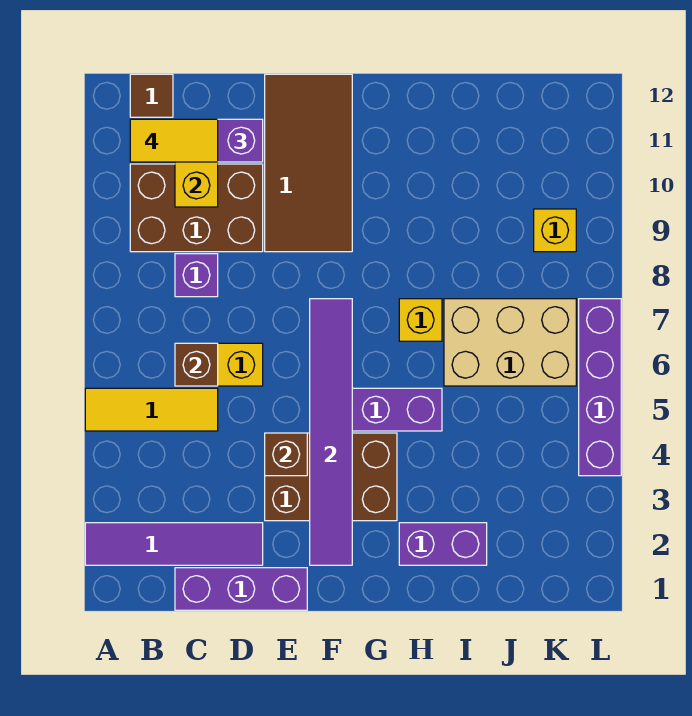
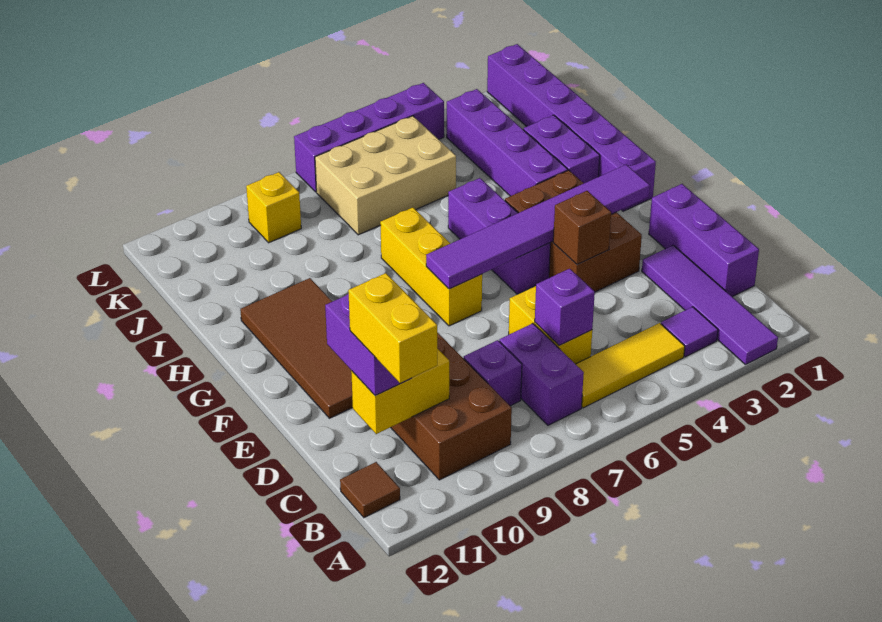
yellow tile A5:C5 level 1 -> yellow tile B4:B6 level 1
none -> purple tile B3 level 1
none -> purple brick B7:C7 level 1
yellow tile B11:C11 level 4 -> yellow brick B11:C11 level 4
brown brick C6 level 2 -> purple brick C6 level 2
brown tile E9:F12 level 1 -> brown tile E10:H11 level 1
none -> purple brick G1:L1 level 1
none -> purple brick H3:K3 level 1
yellow brick H7 level 1 -> yellow brick F7:H7 level 1
tan brick I6:K7 level 1 -> tan brick J5:K7 level 1

